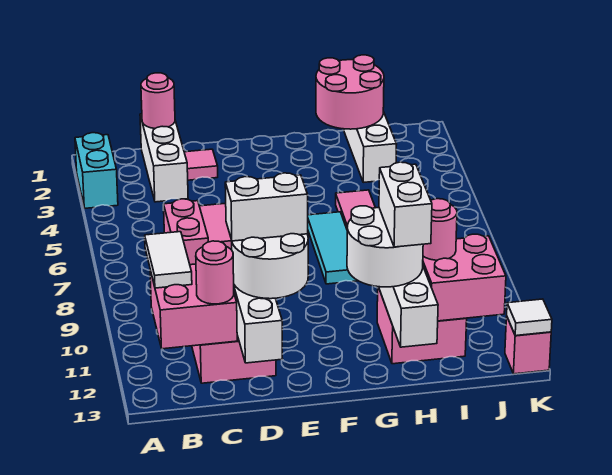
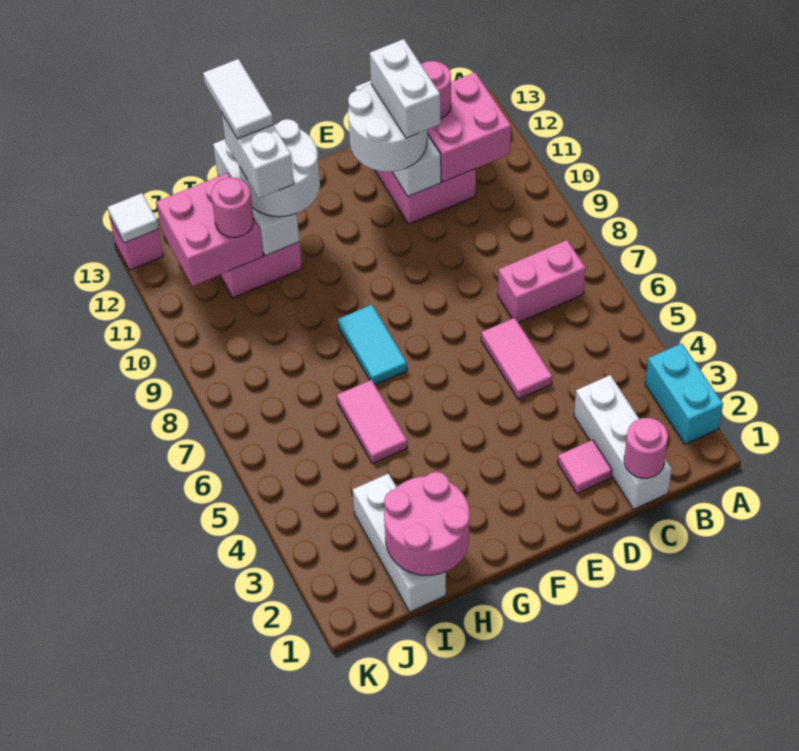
white tile B10:B11 level 3 -> white tile H12:H13 level 5
pink brick C6:C7 level 1 -> pink brick B7:C7 level 1
white brick D11:E11 level 4 -> white brick D11:D12 level 4
cyan tile G6:G8 level 1 -> cyan tile G7:G8 level 1

